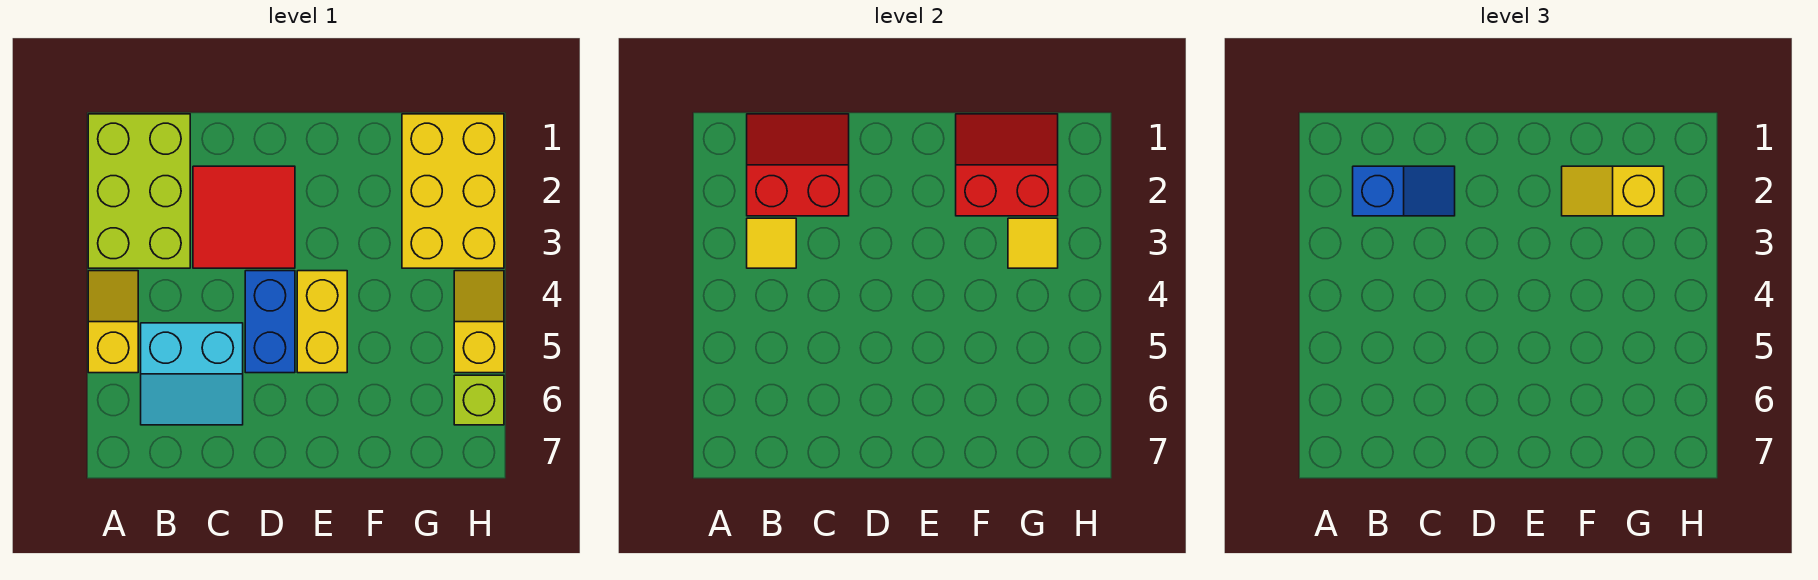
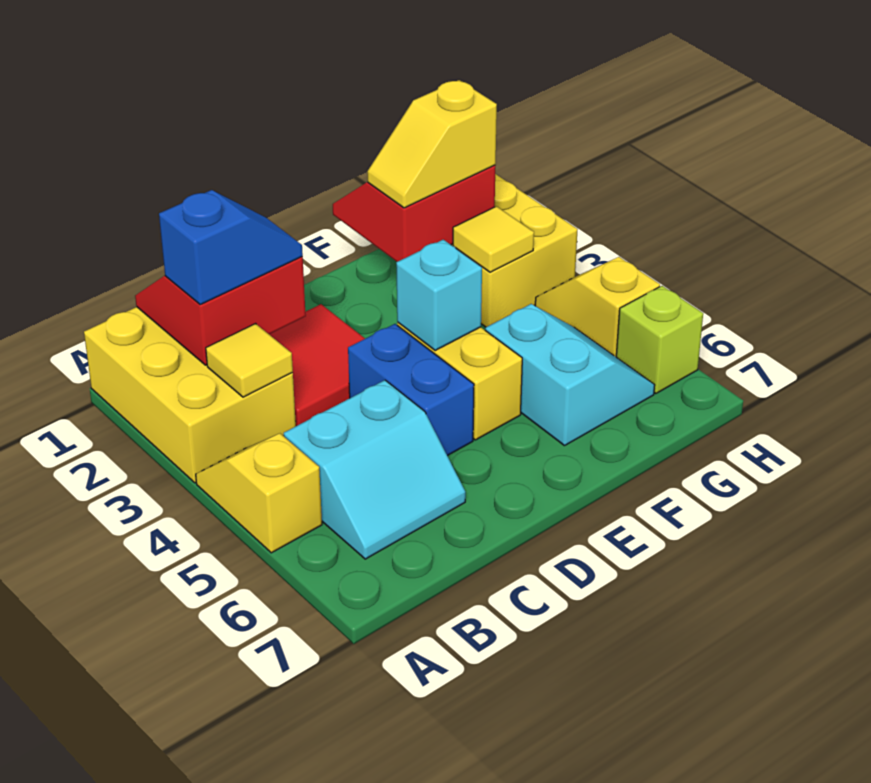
lime brick A1:B3 level 1 -> yellow brick A1:B3 level 1
none -> cyan brick E4 level 2
none -> cyan slope F5:G6 level 1 top F

